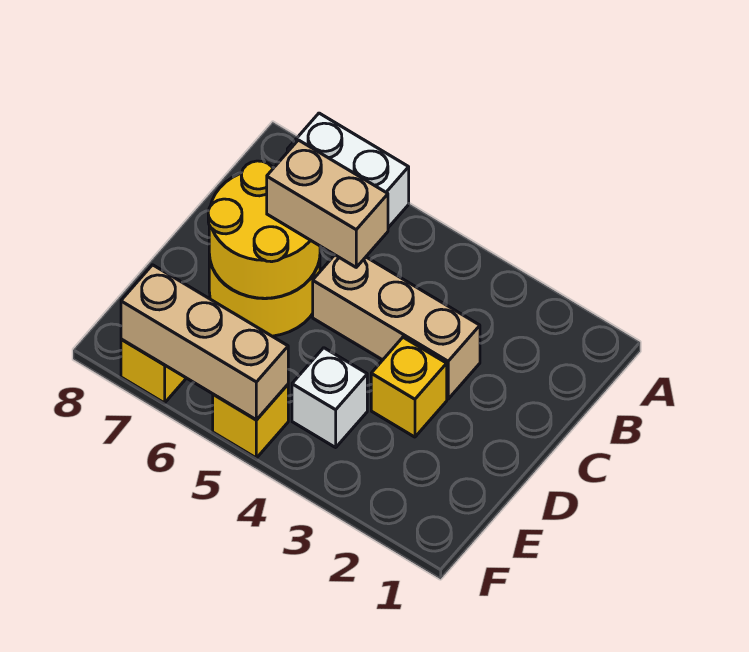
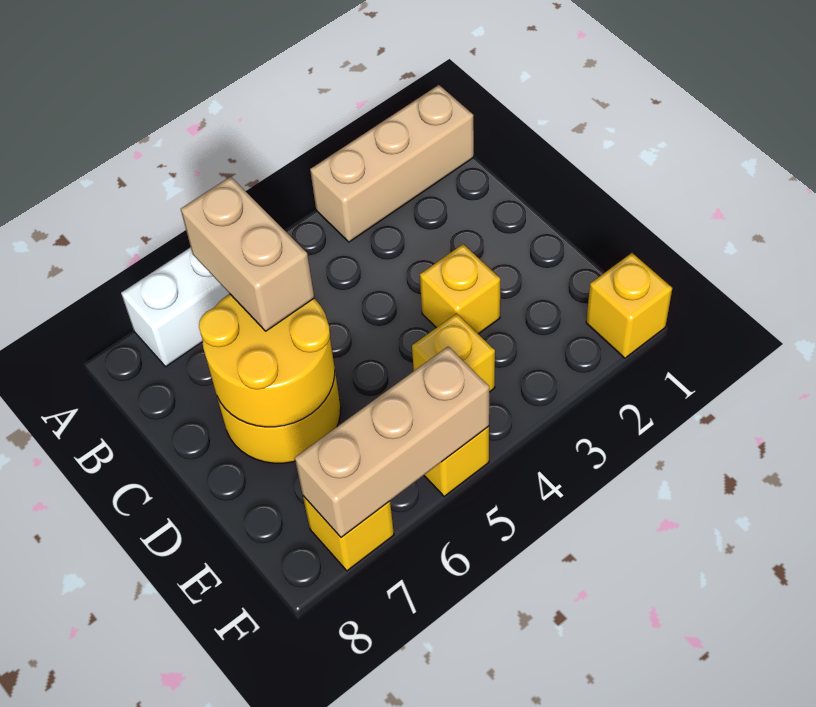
tan brick C3:C5 level 1 -> tan brick A1:A3 level 1
tan brick C5:C6 level 3 -> tan brick B6:C6 level 3
white brick E4 level 1 -> yellow brick E4 level 1
none -> yellow brick F1 level 1

